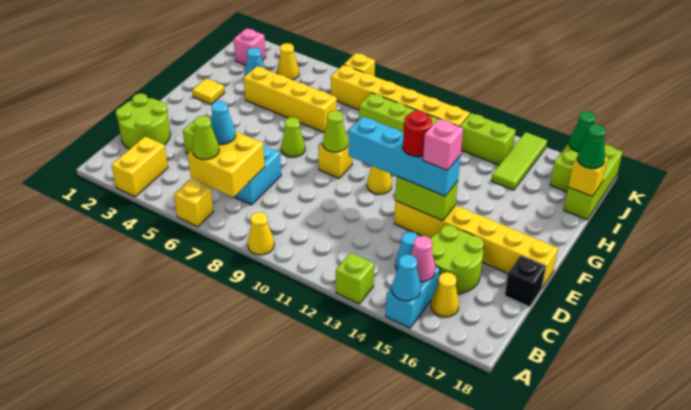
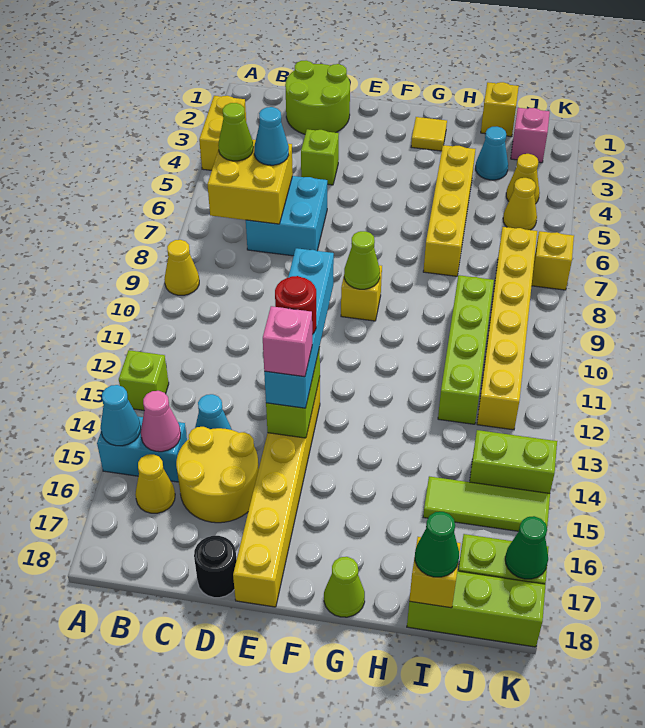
yellow brick A3:B3 level 1 -> yellow brick A3:A4 level 1
yellow brick A6 level 1 -> yellow brick I1 level 1
lime round brick C15:D16 level 1 -> yellow round brick C15:D16 level 1
black brick D18 level 1 -> black round brick D18 level 1
lime cone F7 level 1 -> lime cone G18 level 1
yellow cone F11 level 1 -> yellow cone J5 level 1
lime brick J13:J14 level 1 -> lime brick J14:K14 level 1

